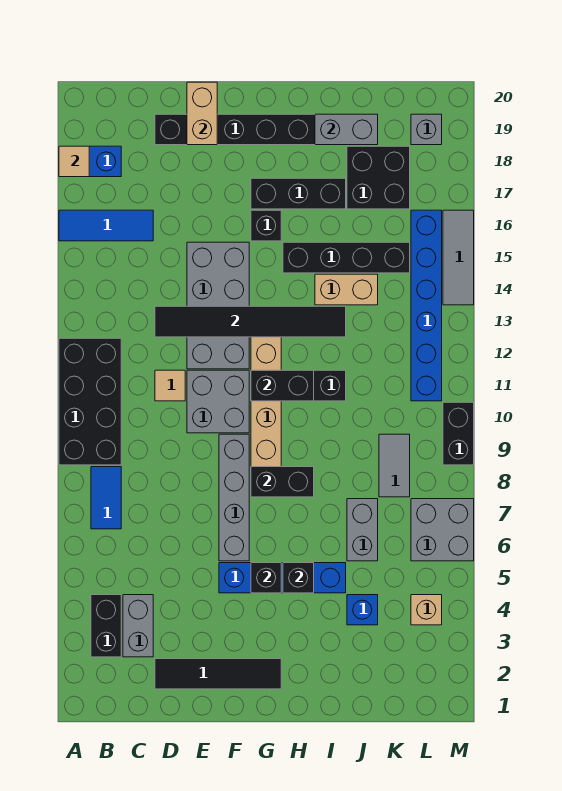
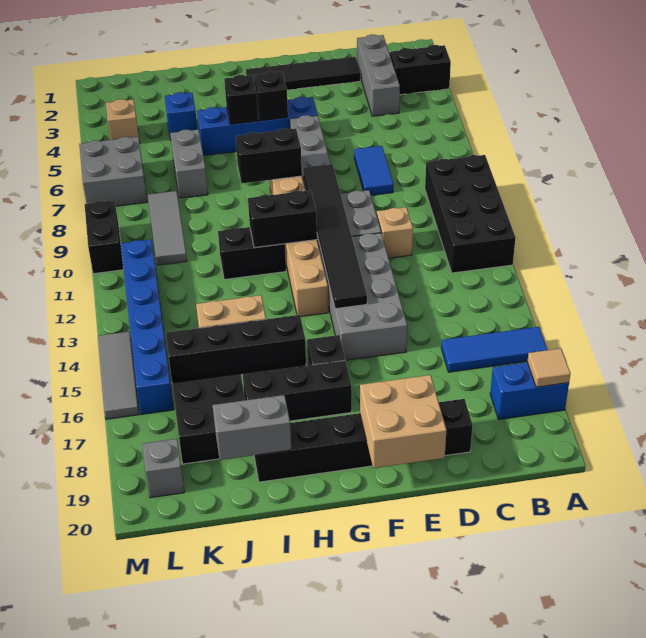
black brick B3:B4 level 1 -> black brick A3:B3 level 1
blue tile B7:B8 level 1 -> blue tile D7:D8 level 1
grey brick C3:C4 level 1 -> grey brick C2:C4 level 1
tan tile D11 level 1 -> tan brick D11 level 1
black tile D13:I13 level 2 -> black tile F9:F14 level 2
tan brick E19:E20 level 2 -> tan brick E19:F20 level 2
grey tile K8:K9 level 1 -> grey tile K8:K10 level 1

